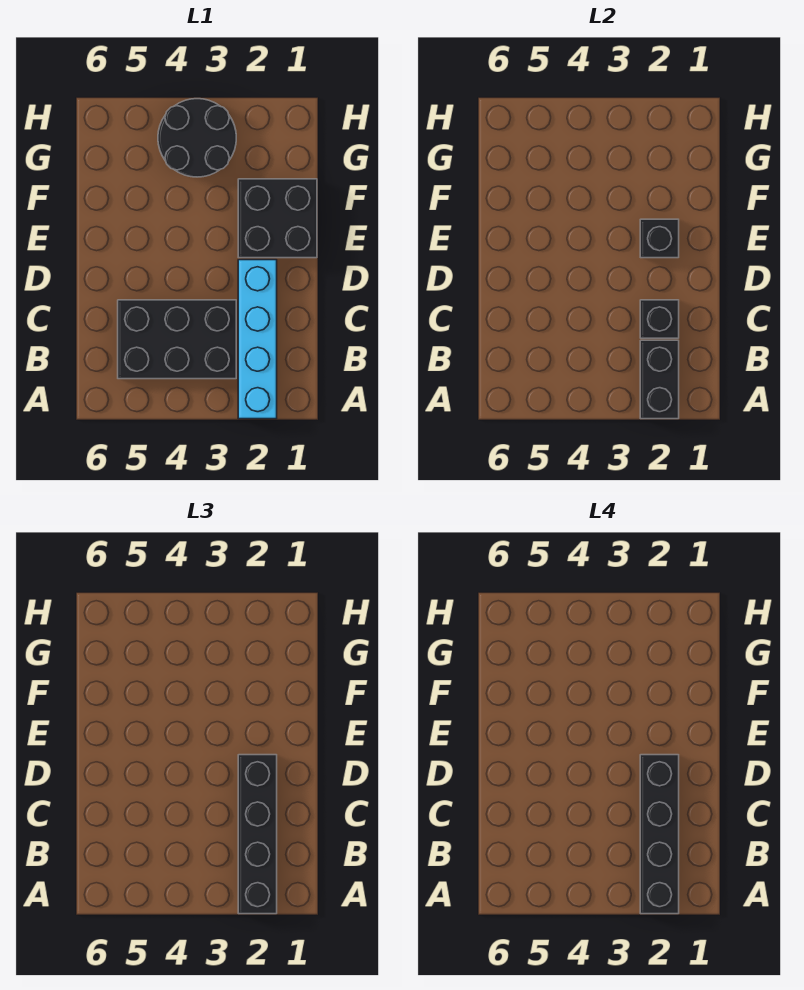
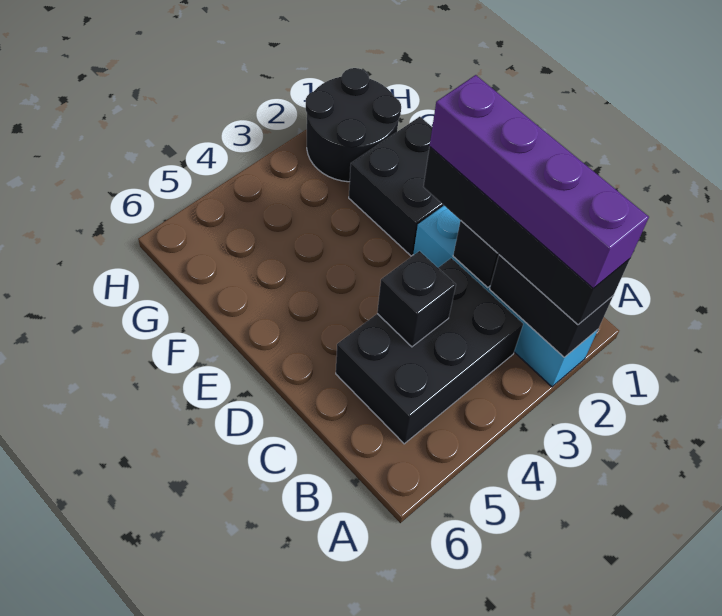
black brick A2:D2 level 4 -> purple brick A2:D2 level 4
black brick E2 level 2 -> black brick C4 level 2
black round brick G3:H4 level 1 -> black round brick G1:H2 level 1

